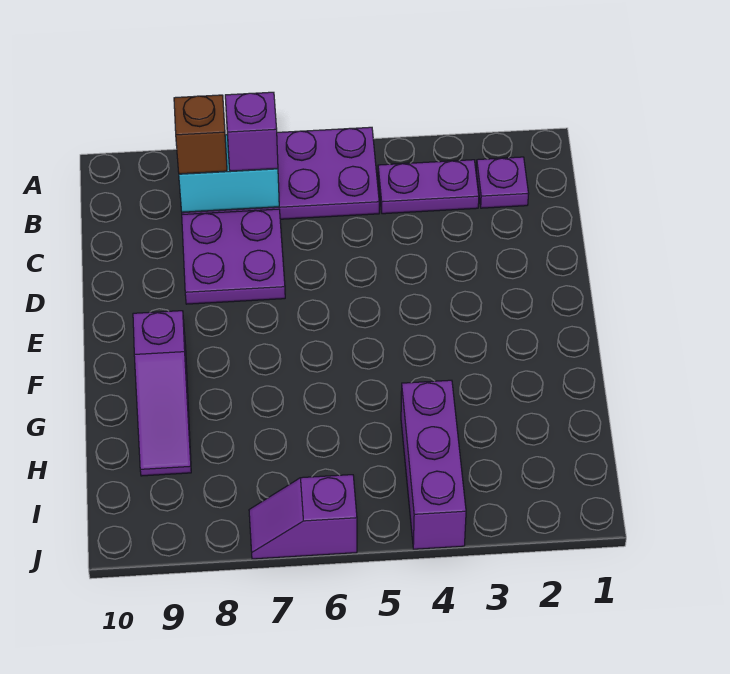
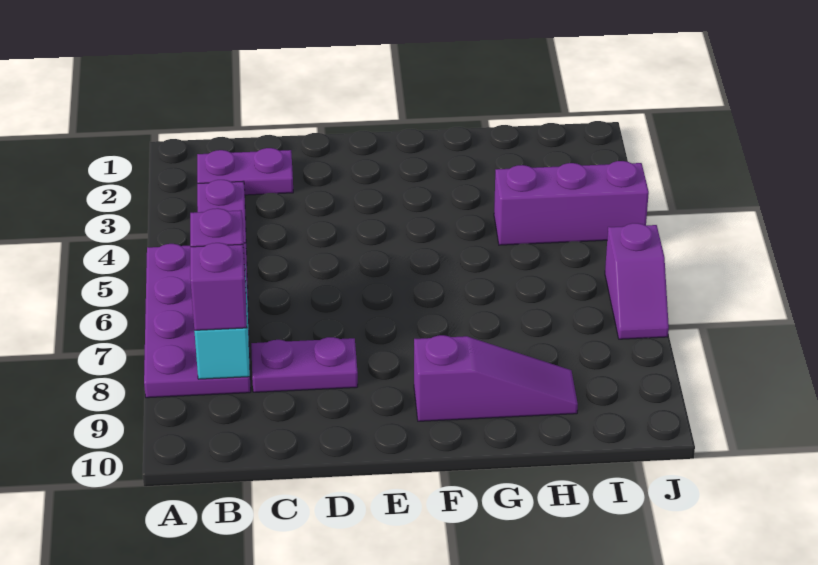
purple plate B2 level 1 -> purple plate B2:C2 level 1
brown brick B8 level 3 -> purple brick B8 level 3
purple plate C7:D8 level 1 -> purple plate C8:D8 level 1

